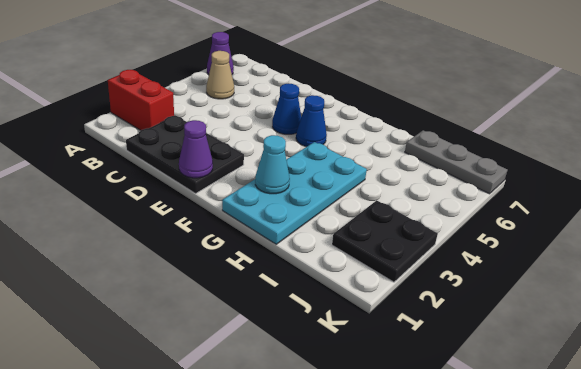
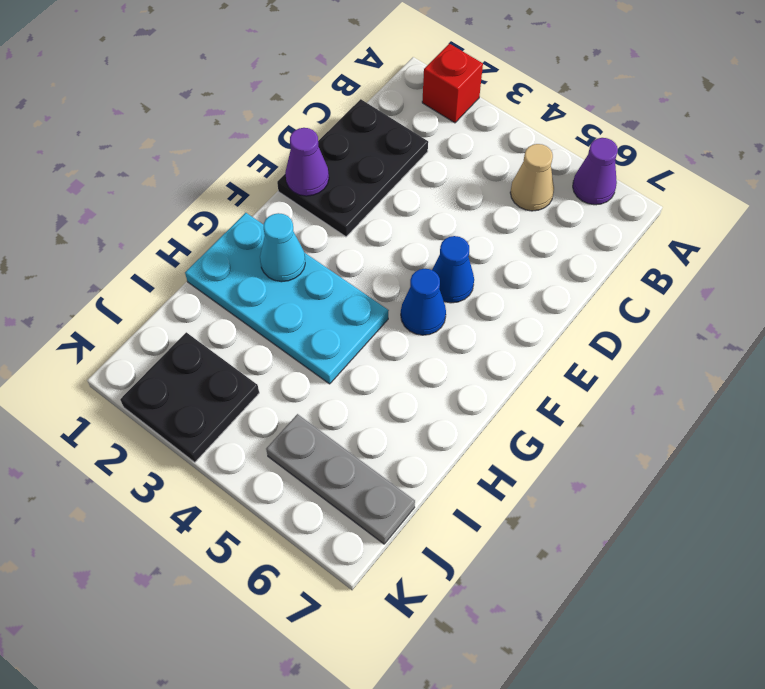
red brick A2:B2 level 1 -> red brick A2 level 1
grey plate I7:K7 level 1 -> grey plate J5:J7 level 1

